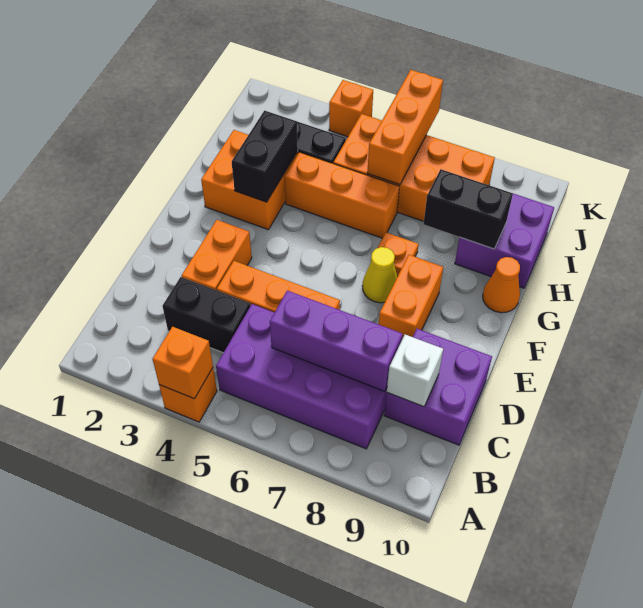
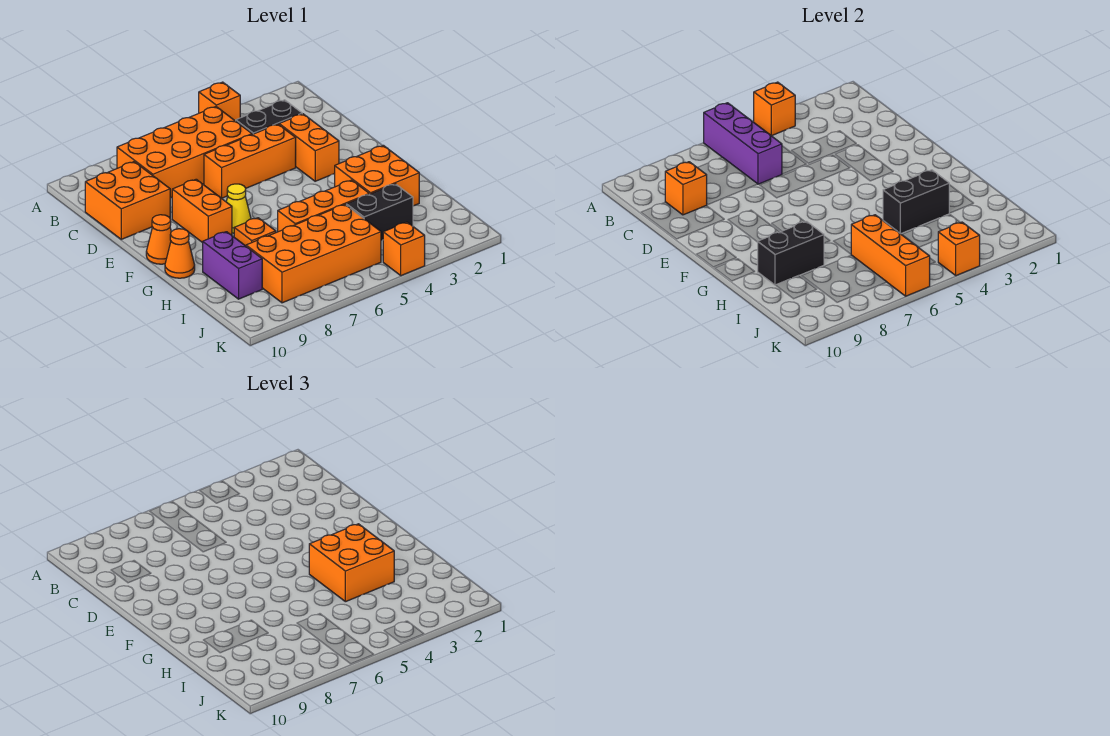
purple brick B5:C8 level 1 -> orange brick B5:C8 level 1
purple brick C6:C8 level 2 -> purple brick A6:C6 level 2
purple brick C9:D10 level 1 -> orange brick C9:D10 level 1
white brick C9 level 2 -> orange brick C9 level 2
none -> orange cone F10 level 1
black brick G3:H3 level 2 -> black brick H3:H4 level 2
none -> orange brick G3:H4 level 3
purple brick H9:I10 level 1 -> purple brick H9:I9 level 1
none -> orange brick K4 level 2

